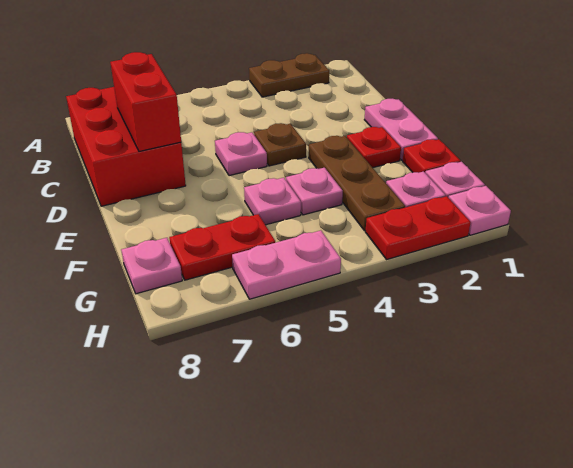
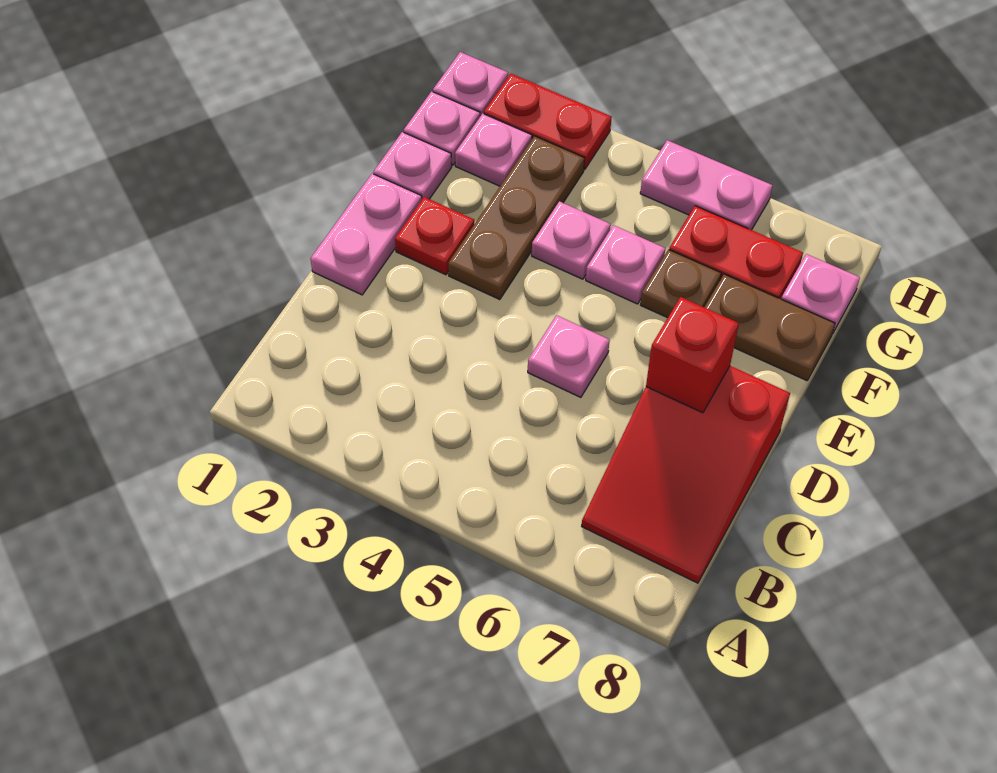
brown plate A2:A3 level 1 -> brown plate F7:F8 level 1
red brick B7:D8 level 1 -> red slope B7:D8 level 1 top D
red brick C7:D7 level 2 -> red brick D7 level 2
brown plate D4 level 1 -> brown plate F6 level 1
red plate F1 level 1 -> pink plate F1 level 1

